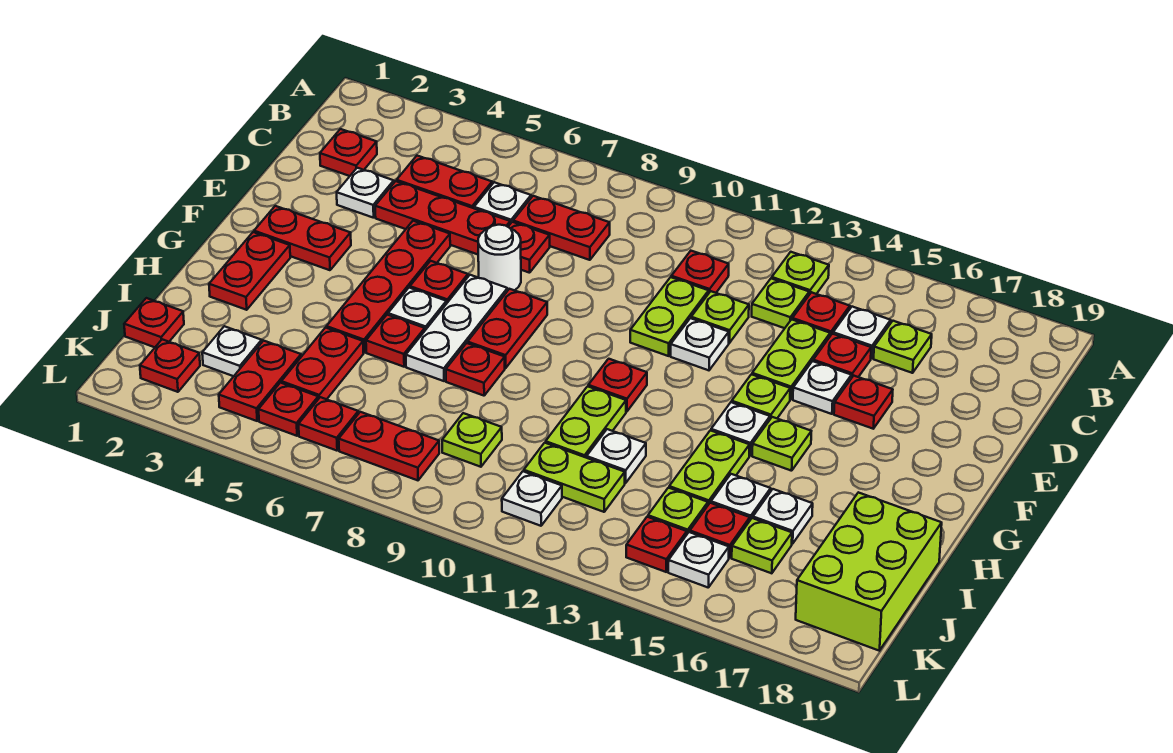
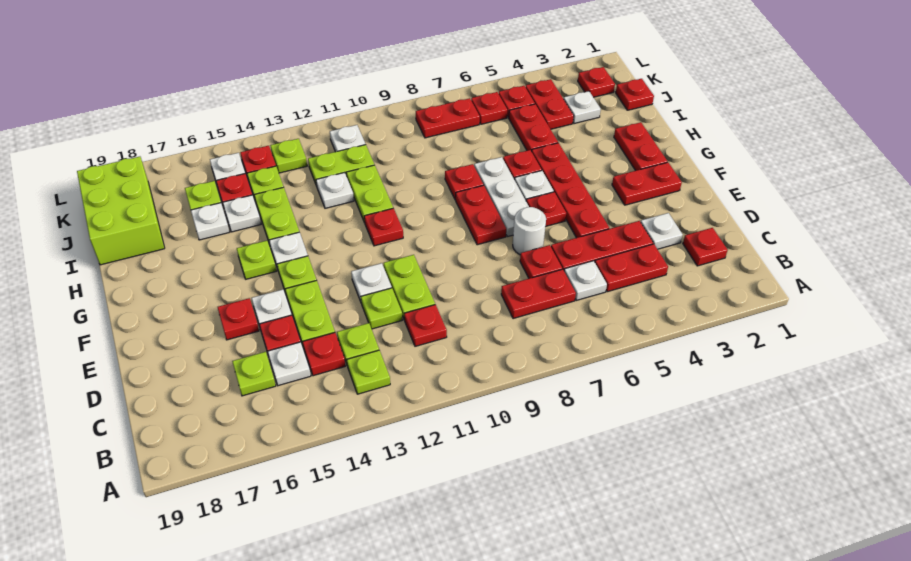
lime plate J9 level 1 -> lime plate K13 level 1

